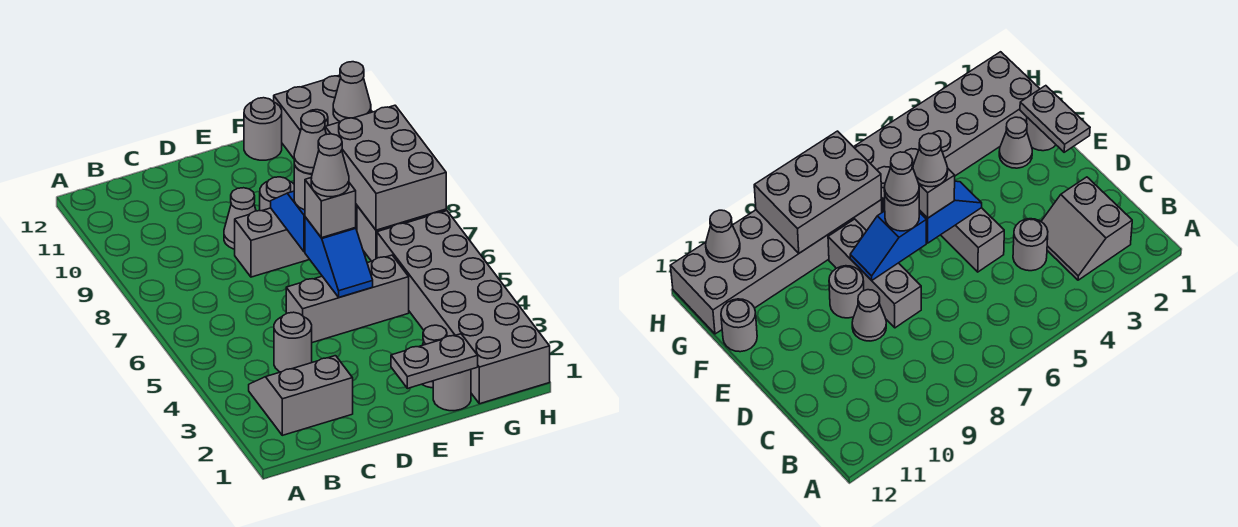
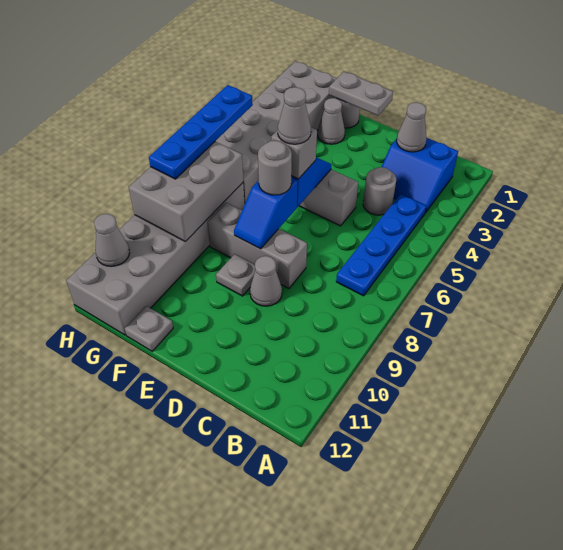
grey slope B2:C3 level 1 top 2 -> blue slope B2:C3 level 1 top 2
none -> blue plate B4:B7 level 1
grey cone E7 level 4 -> grey cone C2 level 2
grey round brick E9 level 1 -> grey plate E9 level 1
grey round brick F12 level 1 -> grey plate F12 level 1
none -> blue plate H5:H8 level 3

